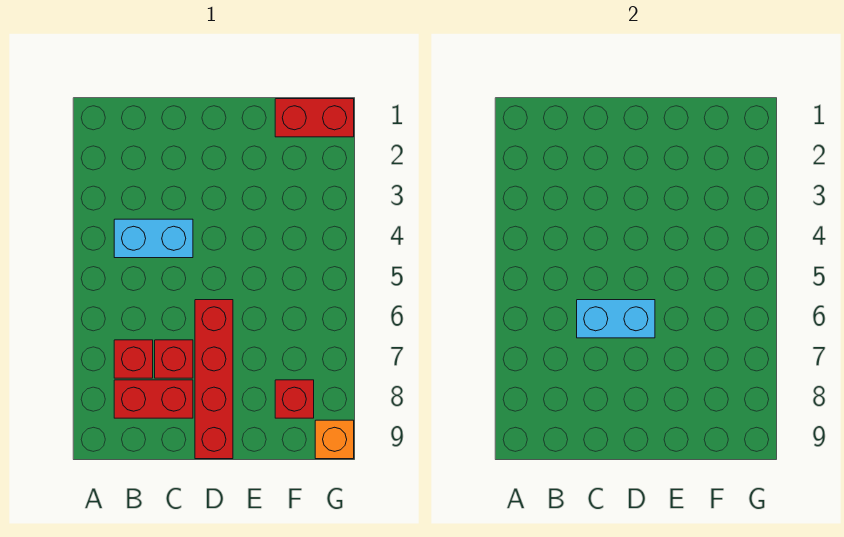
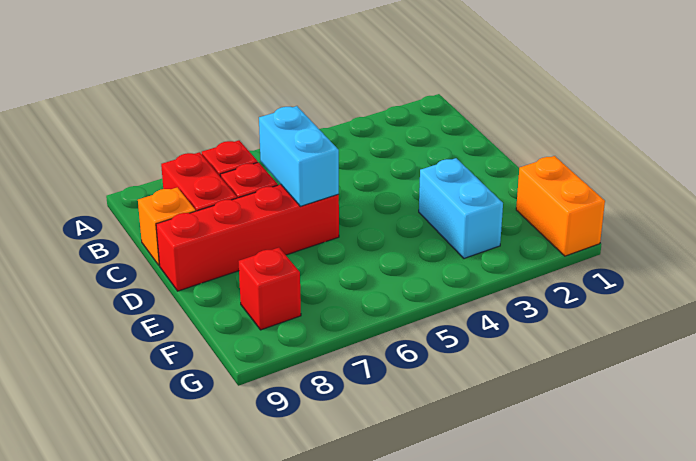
cyan brick B4:C4 level 1 -> cyan brick E3:F3 level 1
red brick F1:G1 level 1 -> orange brick F1:G1 level 1
orange brick G9 level 1 -> orange brick C9 level 1

